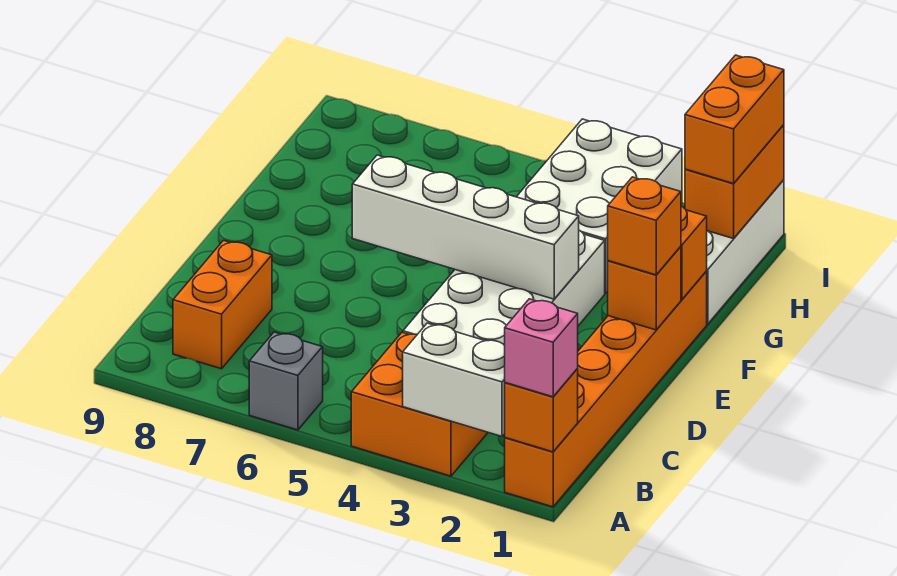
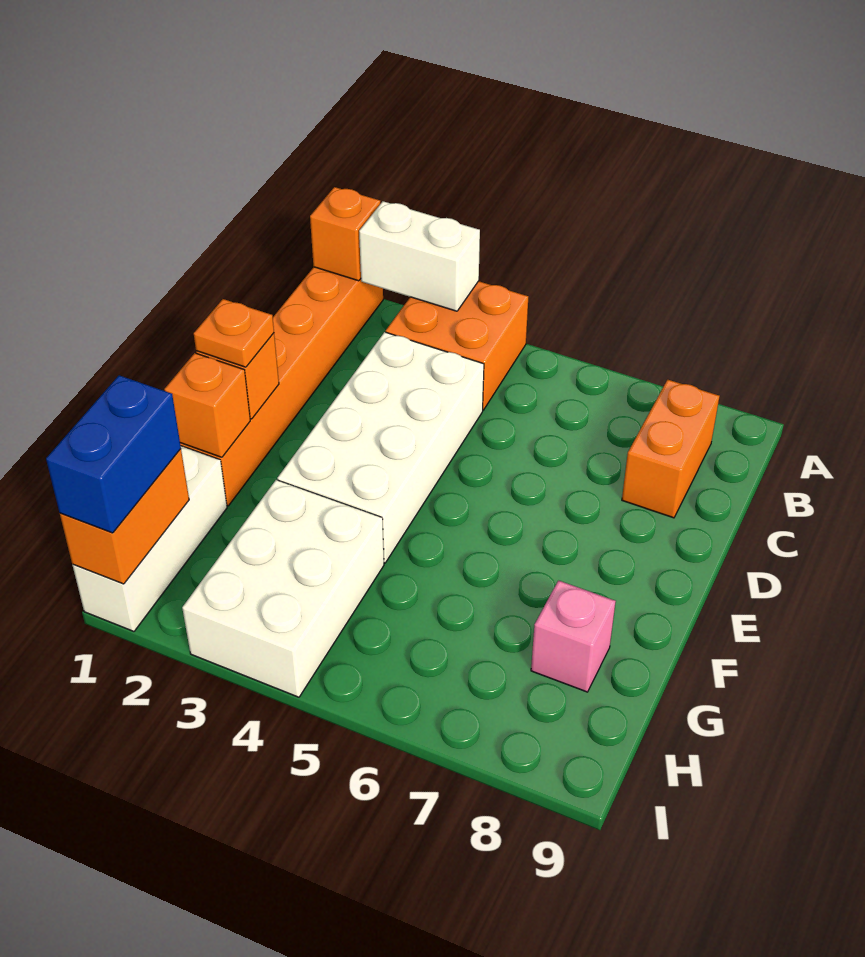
pink brick A1 level 3 -> pink brick G8 level 1
grey brick A6 level 1 -> none
orange brick E1 level 3 -> orange plate E1 level 3
white brick E3:E6 level 2 -> none
orange brick H1:I1 level 3 -> blue brick H1:I1 level 3

